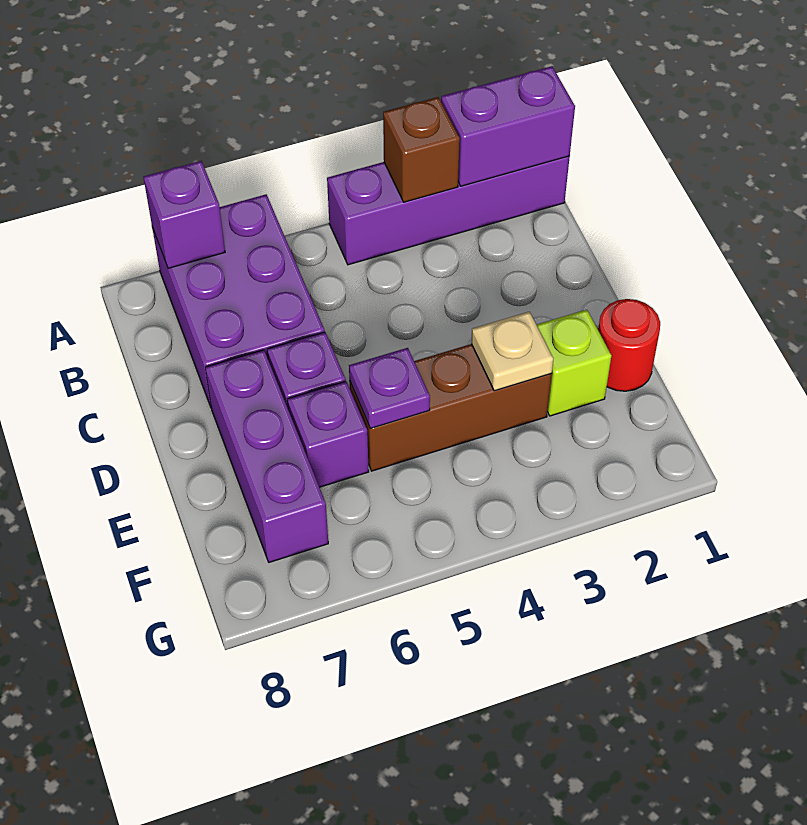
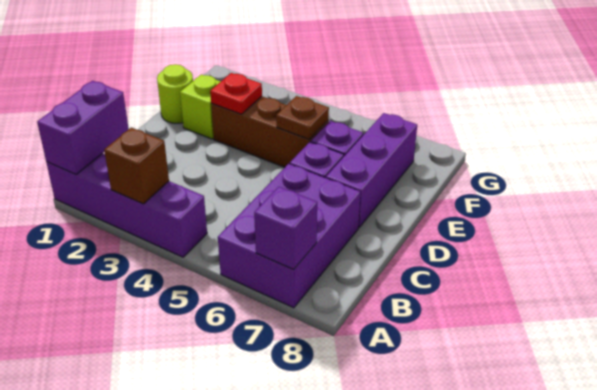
purple brick A1:A2 level 2 -> purple brick A1:B1 level 2
red round brick E1 level 1 -> lime round brick E1 level 1
tan plate E3 level 2 -> red plate E3 level 2
purple plate E5 level 2 -> brown plate E5 level 2

